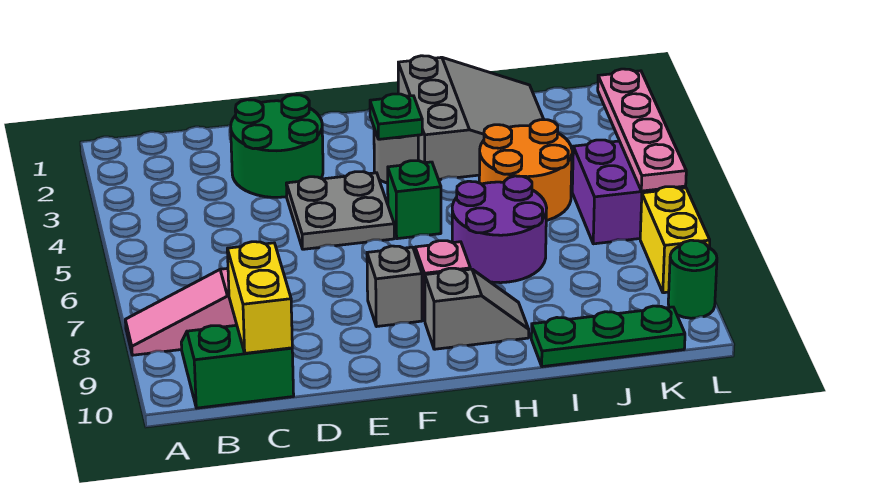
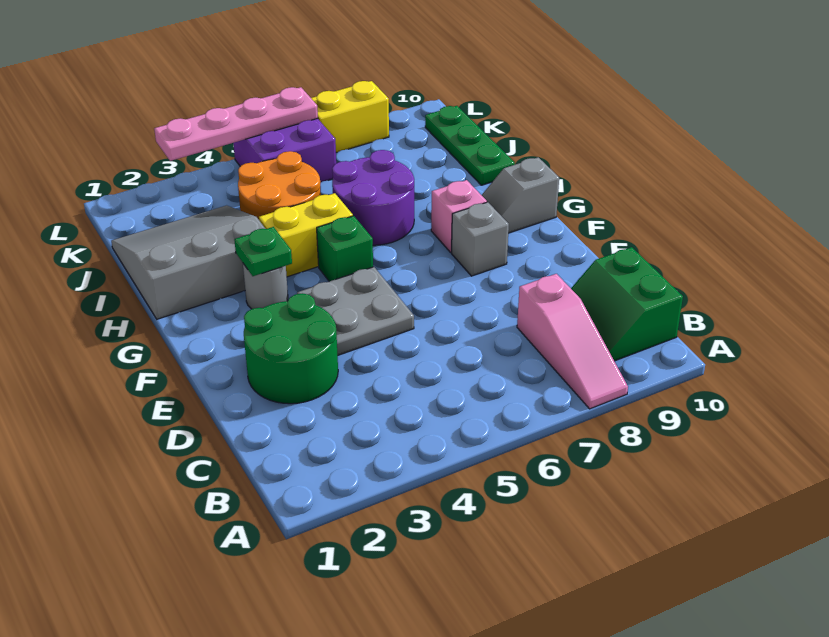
yellow brick C9:C10 level 2 -> yellow brick H4:H5 level 1
grey slope G9:H9 level 1 top G -> grey slope G9:G10 level 1 top 10
green round brick L9 level 1 -> none

